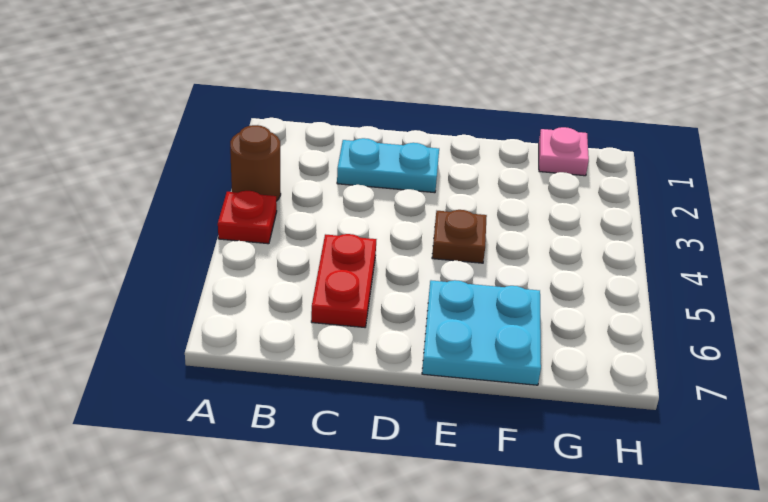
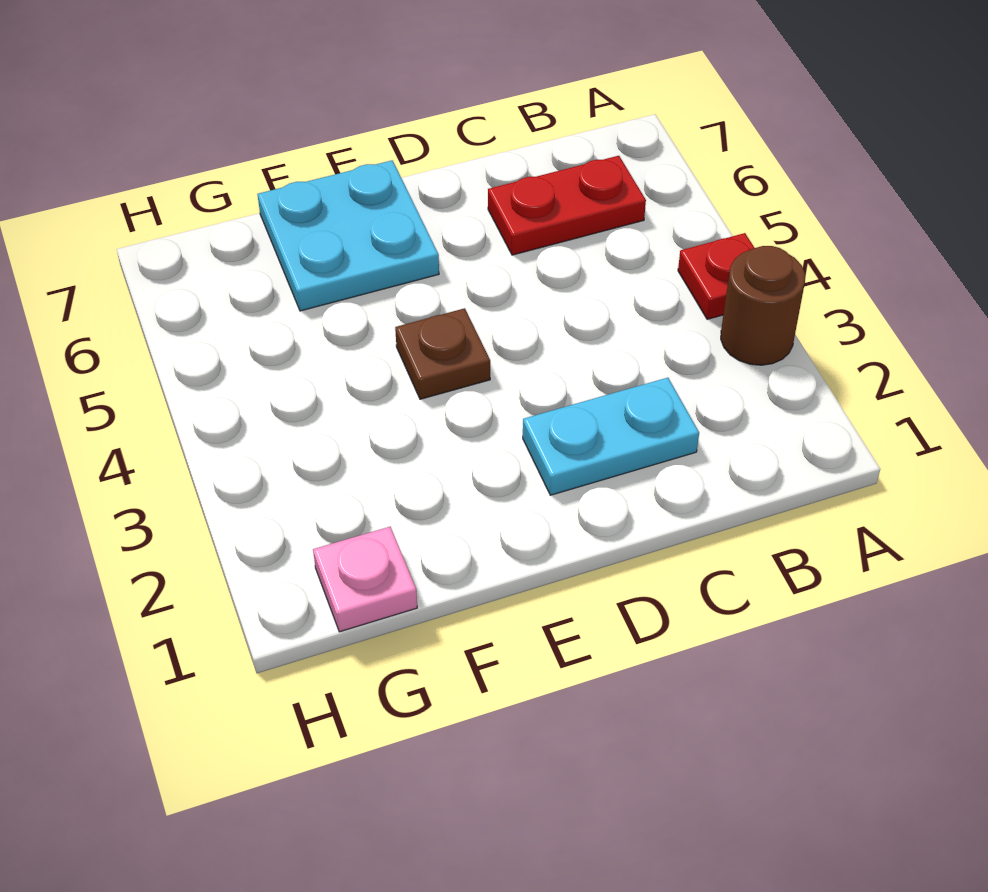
red plate C5:C6 level 1 -> red plate B6:C6 level 1

